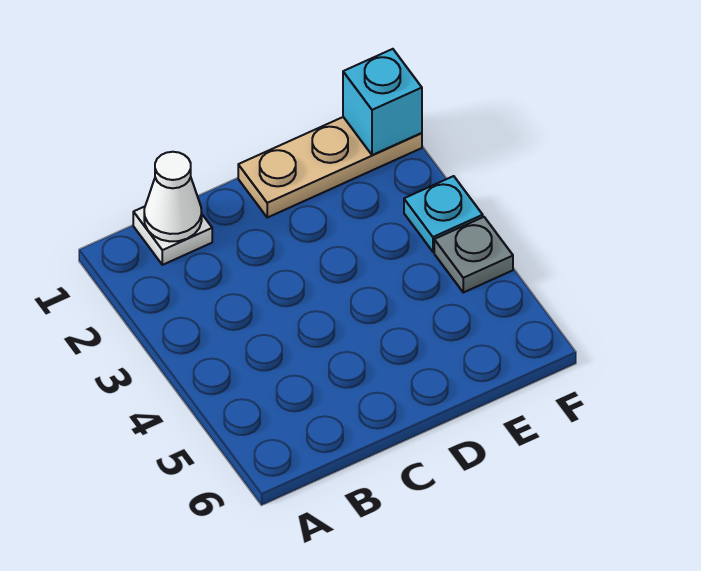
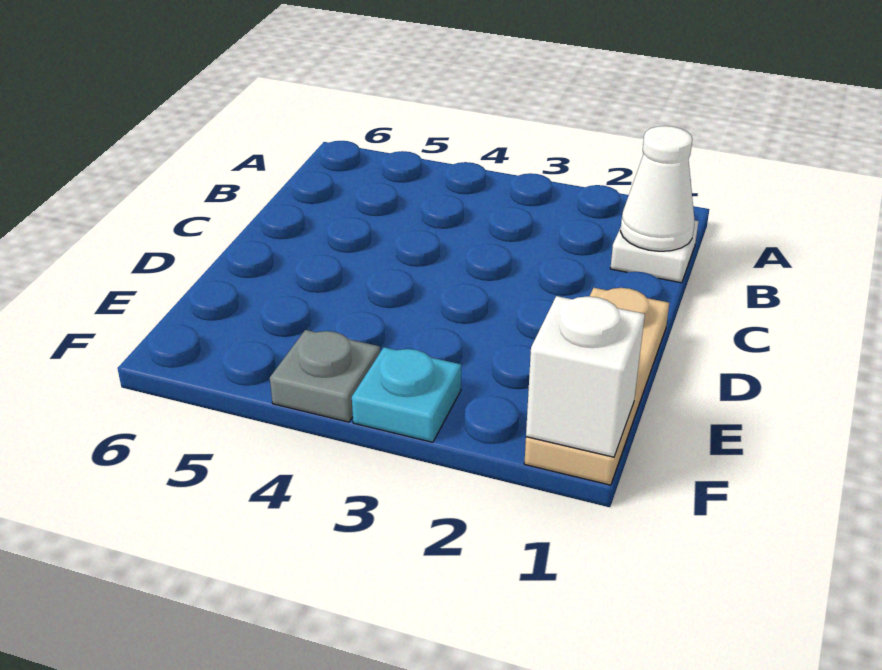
cyan brick F1 level 2 -> white brick F1 level 2

